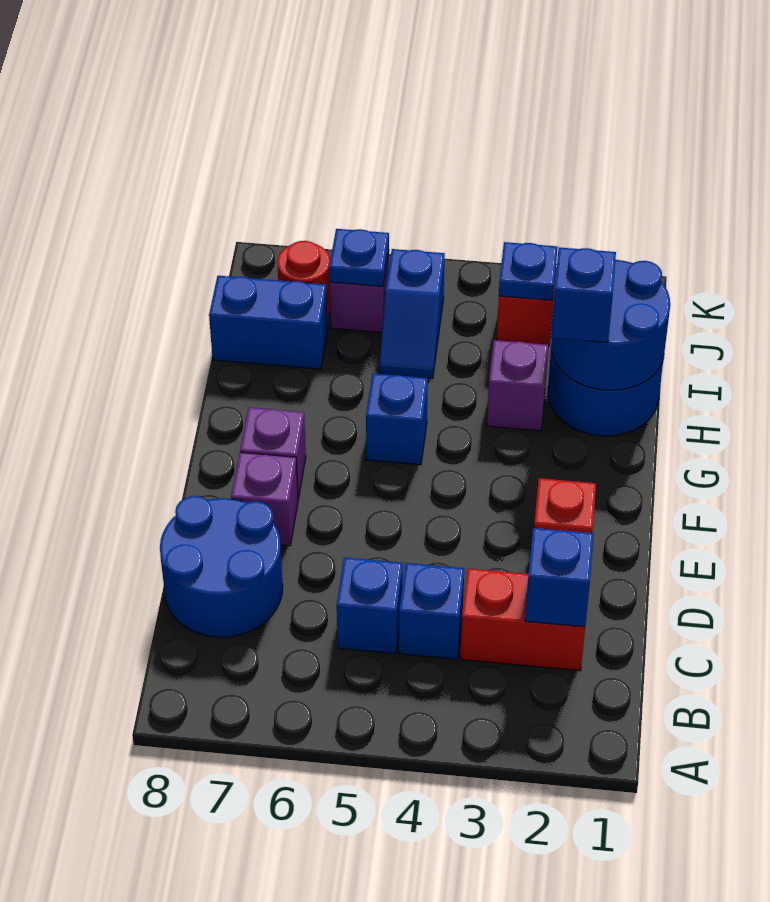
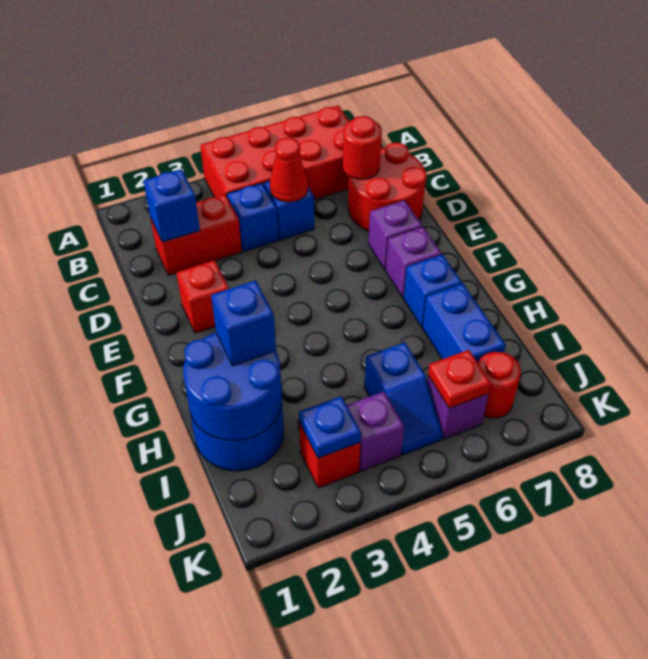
none -> red brick A4:B7 level 1
none -> red cone C5 level 2
blue round brick C7:D8 level 1 -> red round brick C7:D8 level 1
none -> red round brick C7 level 2
blue brick G5 level 1 -> blue brick G7 level 1
purple brick H3 level 1 -> purple brick J4 level 1
blue slope I5:J5 level 1 top J -> blue slope I5:J5 level 1 top I
blue brick I7:I8 level 1 -> blue brick H7:I7 level 1
blue plate J6 level 2 -> red plate J6 level 2

